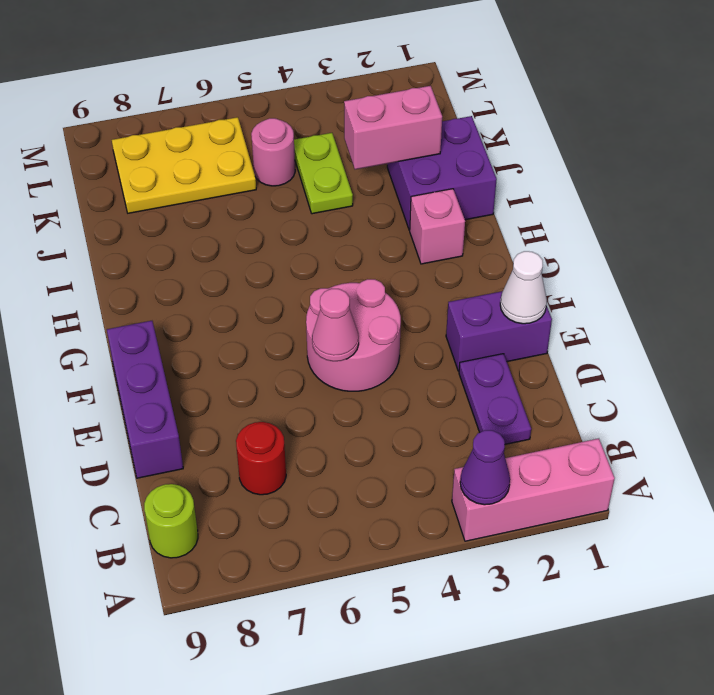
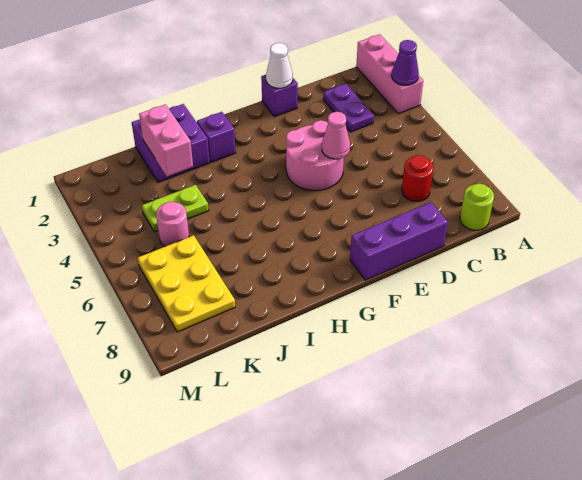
purple plate C2:D2 level 1 -> purple plate C2:C3 level 1
purple brick E1:E2 level 1 -> purple brick E1 level 1
pink brick H2 level 1 -> purple brick H2 level 1

